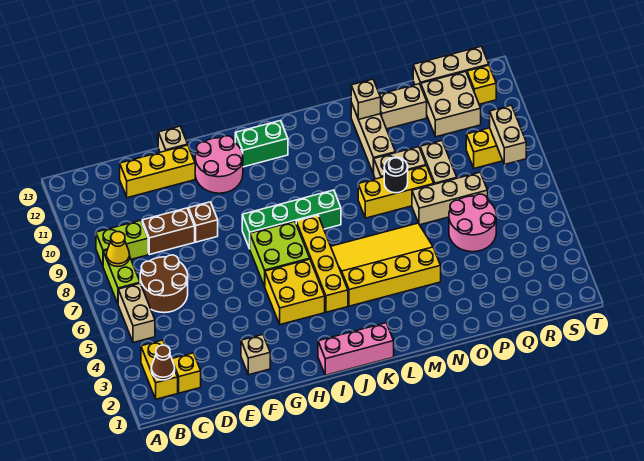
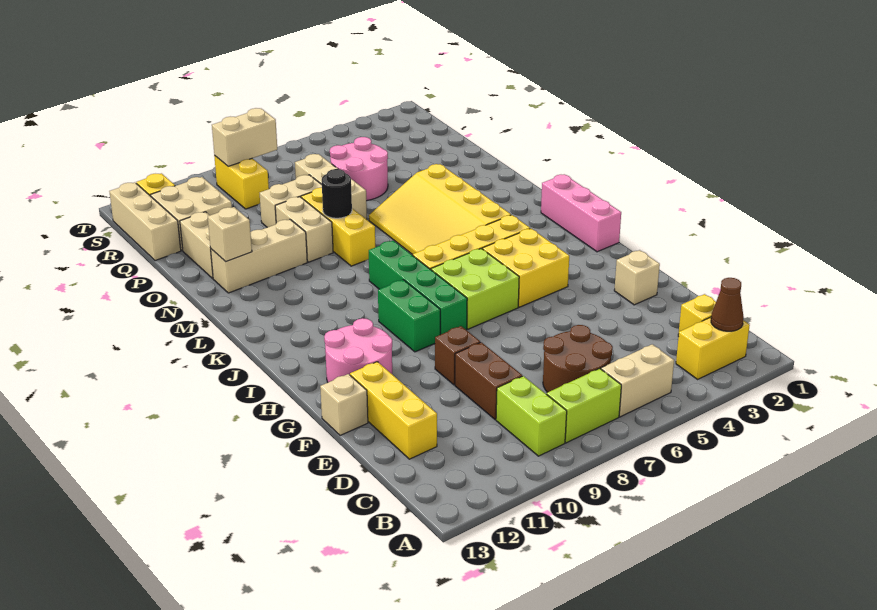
yellow cone B8 level 2 -> none
green brick I12:J12 level 1 -> green brick H9:I9 level 1

